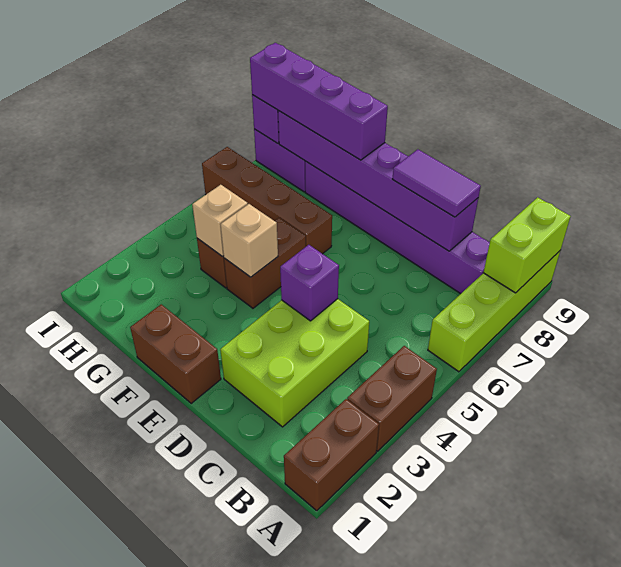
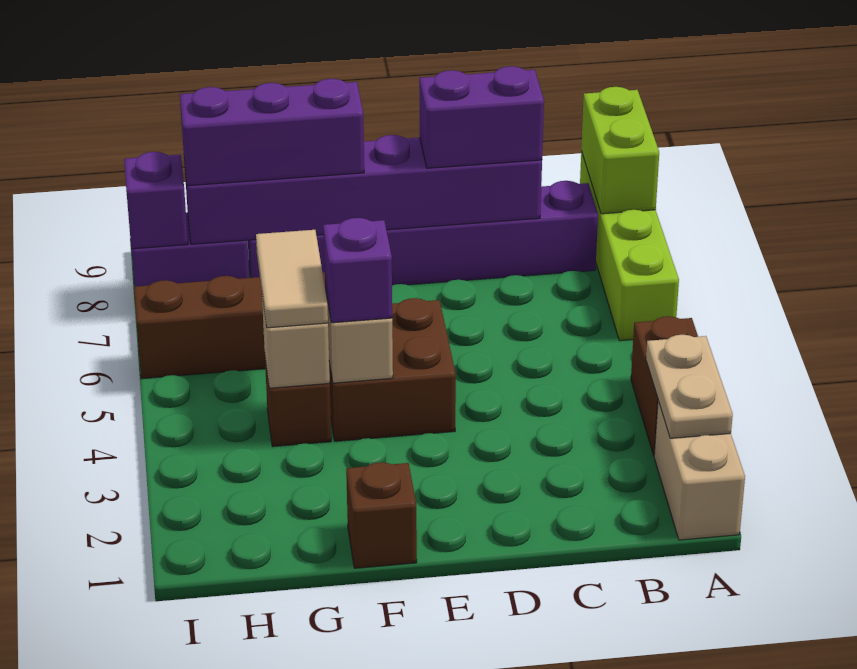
brown brick A1:A2 level 1 -> tan brick A1:A2 level 1
none -> tan plate A2:A3 level 2
lime brick C2:D4 level 1 -> none
purple tile C8:D8 level 3 -> purple brick C8:D8 level 3
purple brick D4 level 2 -> purple brick F4 level 3
brown brick E1:F1 level 1 -> brown brick F1 level 1
brown brick F4:F5 level 1 -> brown brick E4:F5 level 1
purple brick F8:I8 level 3 -> purple brick F8:H8 level 3
none -> tan tile G4:G5 level 3

